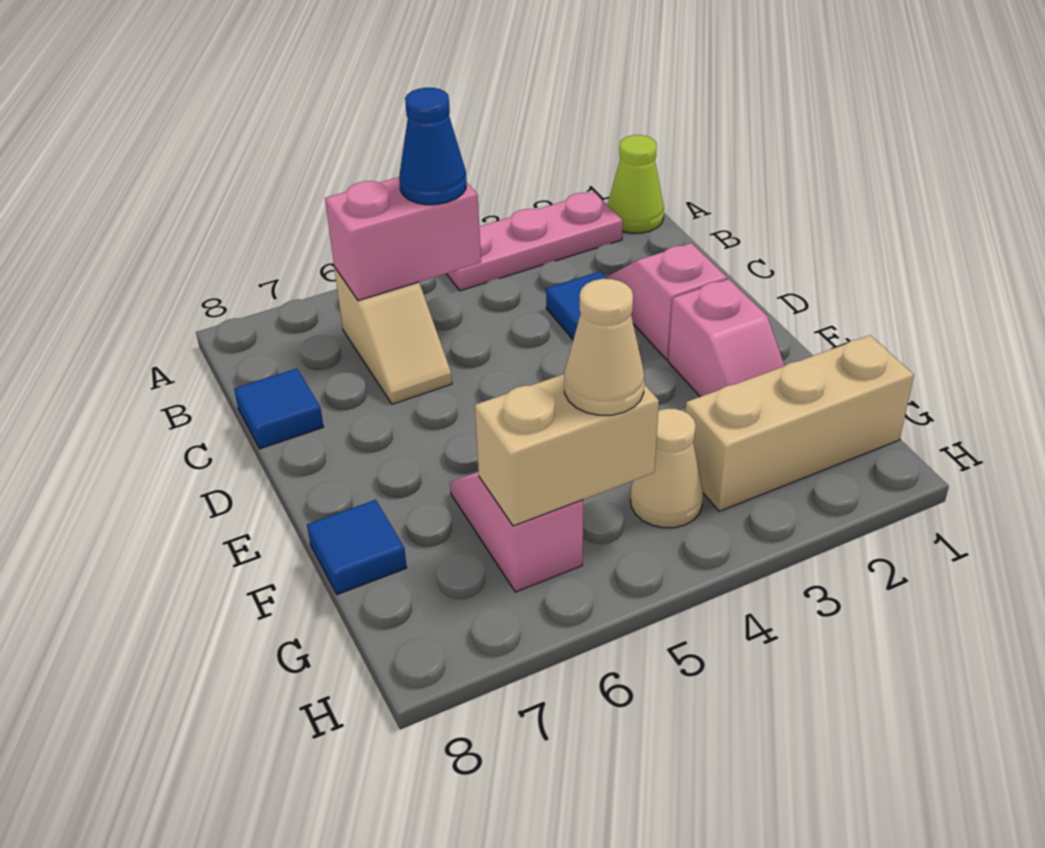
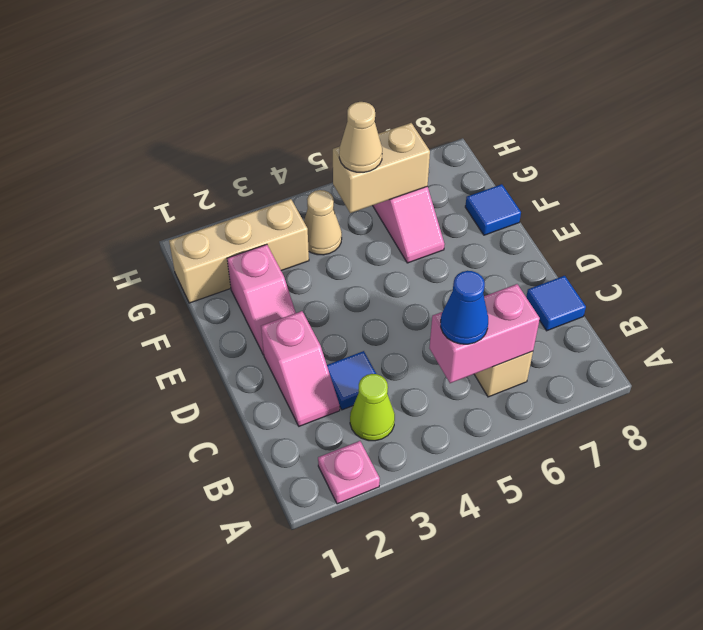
lime cone A1 level 1 -> lime cone B3 level 1
pink plate A2:A4 level 1 -> pink plate A2 level 1
pink slope E2:F2 level 1 top E -> pink slope E2:F2 level 1 top F

